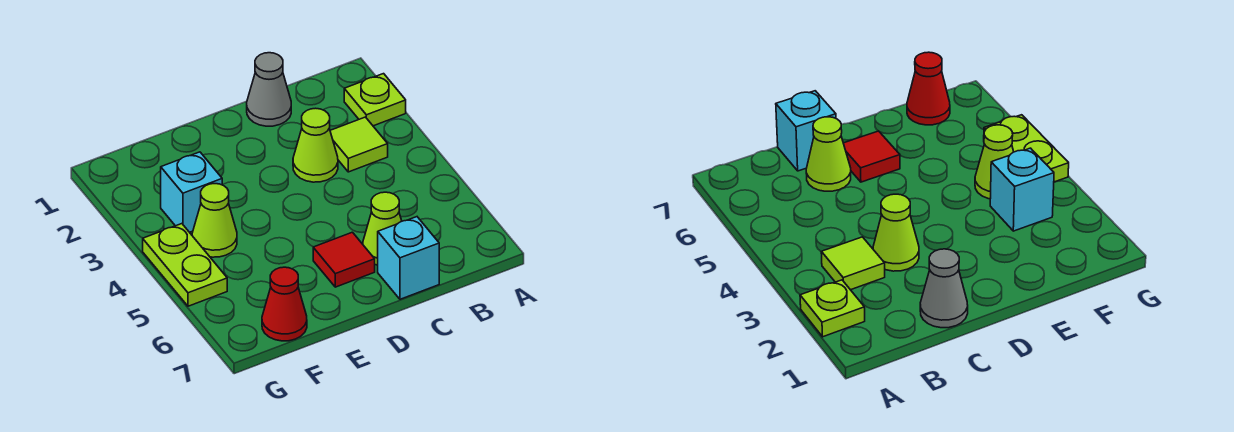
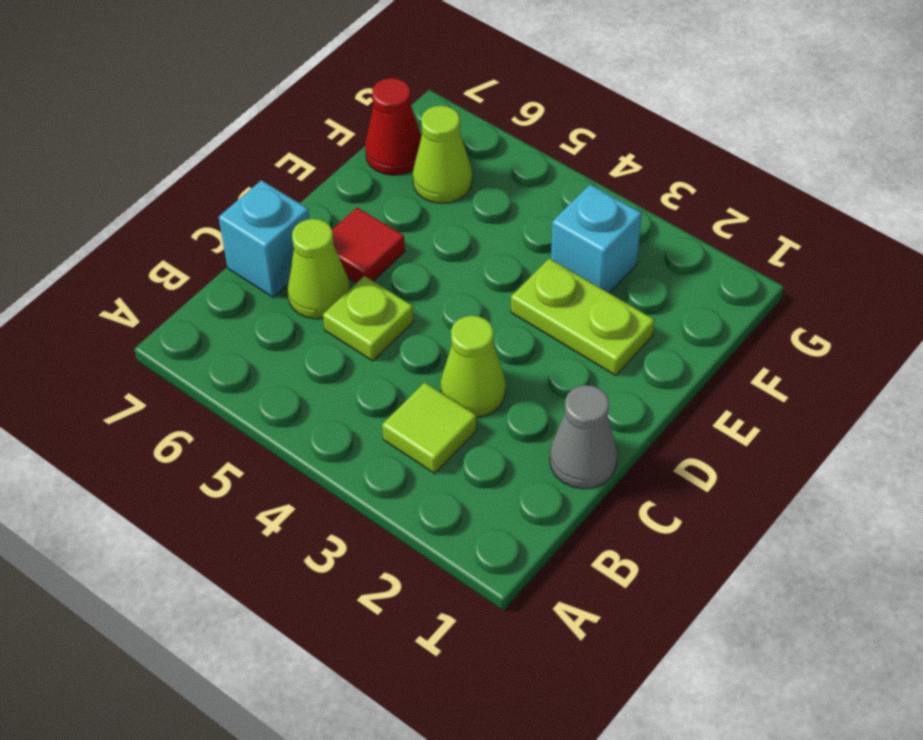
lime plate A2 level 1 -> lime plate C5 level 1
lime cone F4 level 1 -> lime cone F6 level 1
lime plate G4:G5 level 1 -> lime plate E2:E3 level 1

